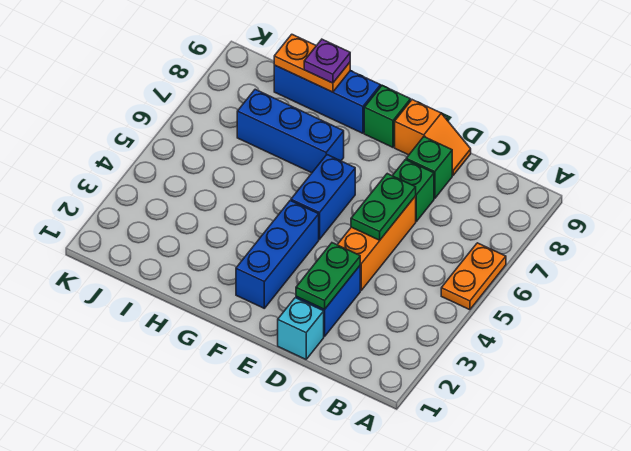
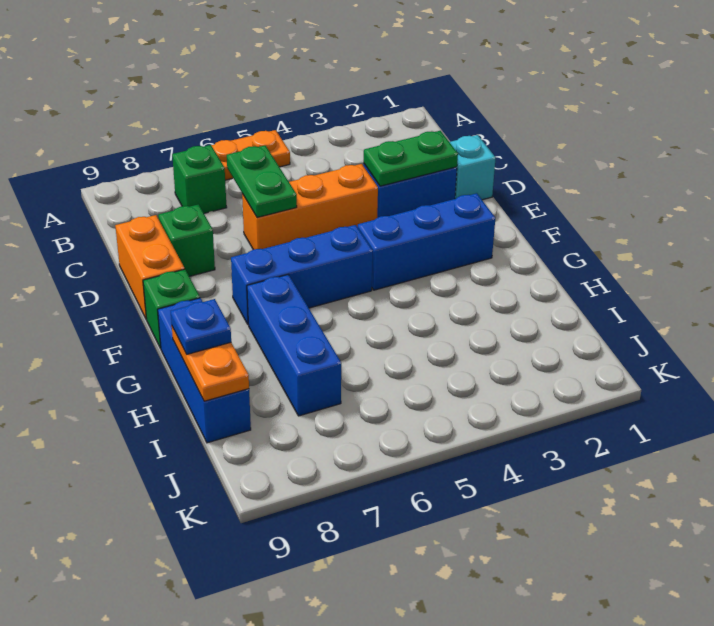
green plate D5:D6 level 2 -> green plate C6:D6 level 2
green brick D7 level 1 -> green brick B7 level 1
orange slope D9:E9 level 1 top E -> orange brick D9:E9 level 1
blue brick F5:F6 level 1 -> blue brick F5:F7 level 1
purple plate H9 level 3 -> blue plate H9 level 3

